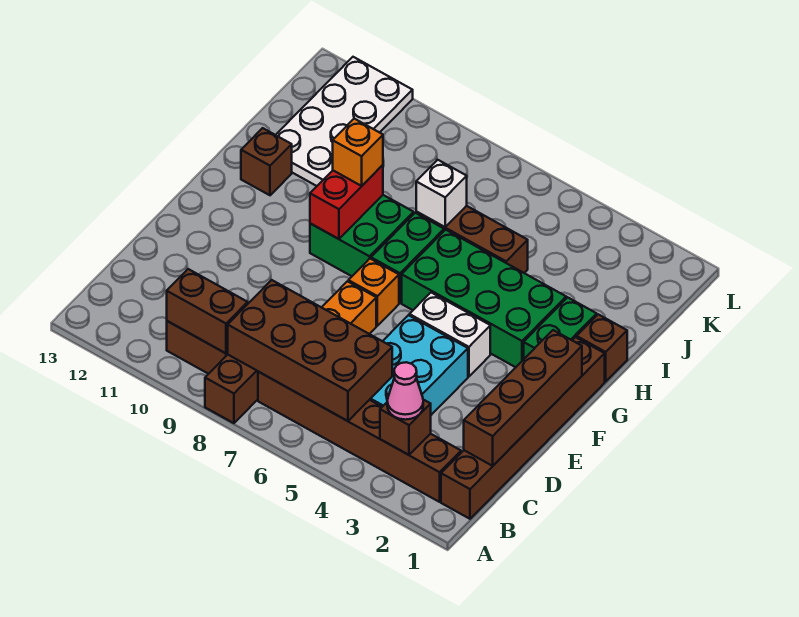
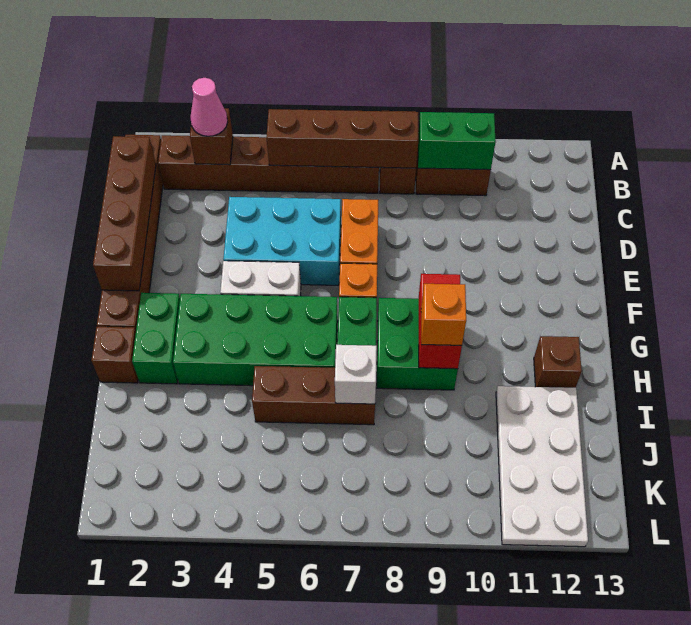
brown brick B5:C8 level 2 -> brown brick B5:B8 level 2
brown brick B9:B10 level 2 -> green brick B9:B10 level 2
cyan brick C4:E5 level 1 -> cyan brick D4:E6 level 1

